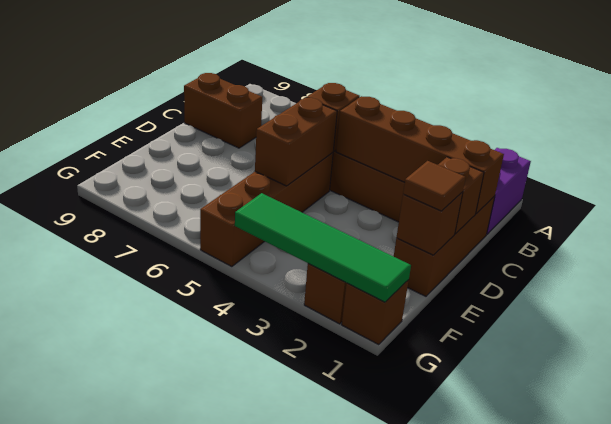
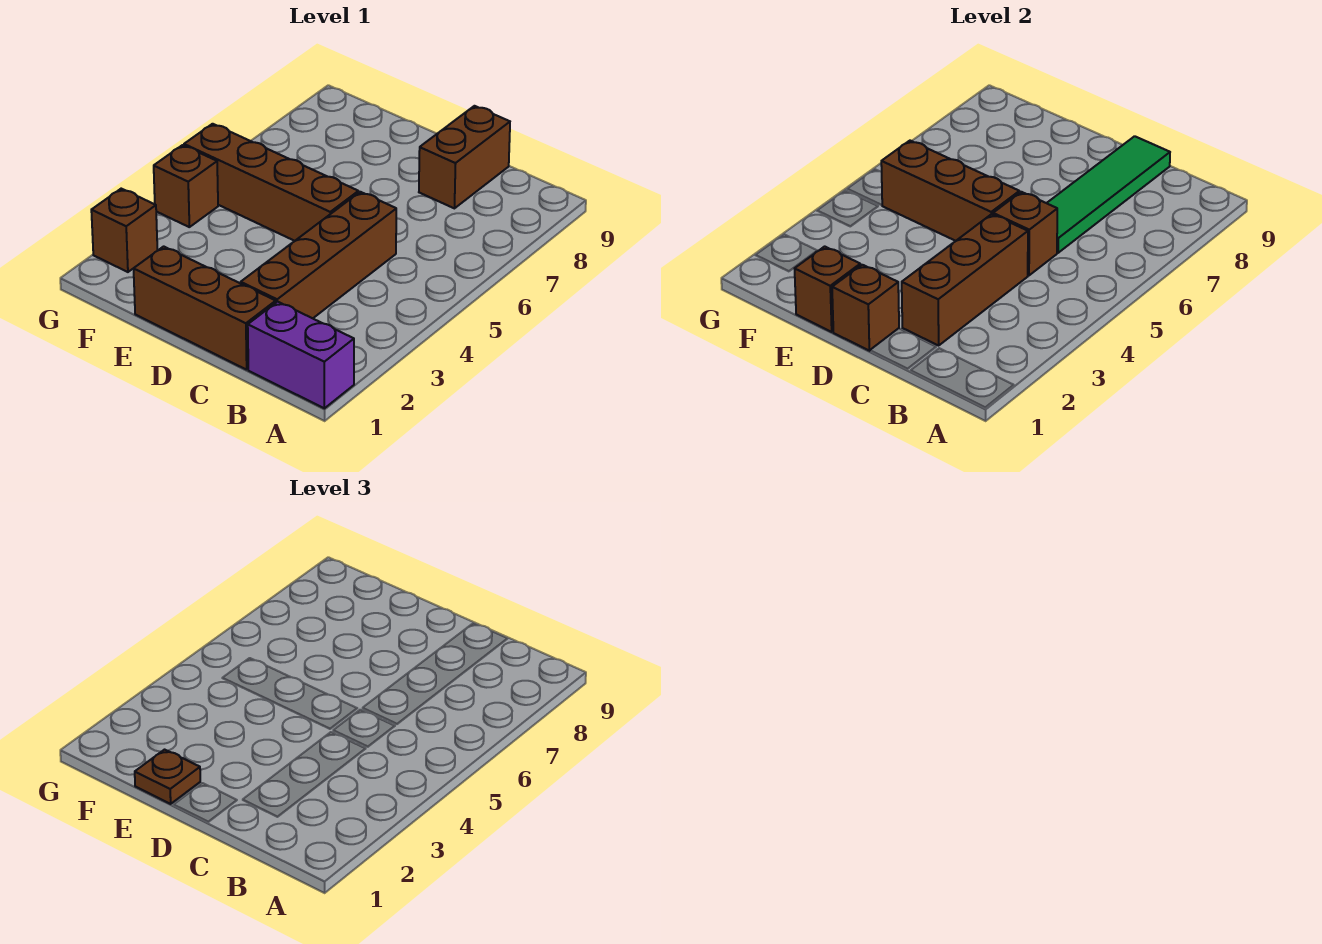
brown brick C1:C4 level 2 -> brown brick C2:C4 level 2
brown brick D5:E5 level 2 -> brown brick D5:F5 level 2
brown tile E1 level 3 -> brown plate E1 level 3
brown brick G1 level 1 -> brown brick G4 level 1
green tile G1:G4 level 2 -> green tile C6:C9 level 2

